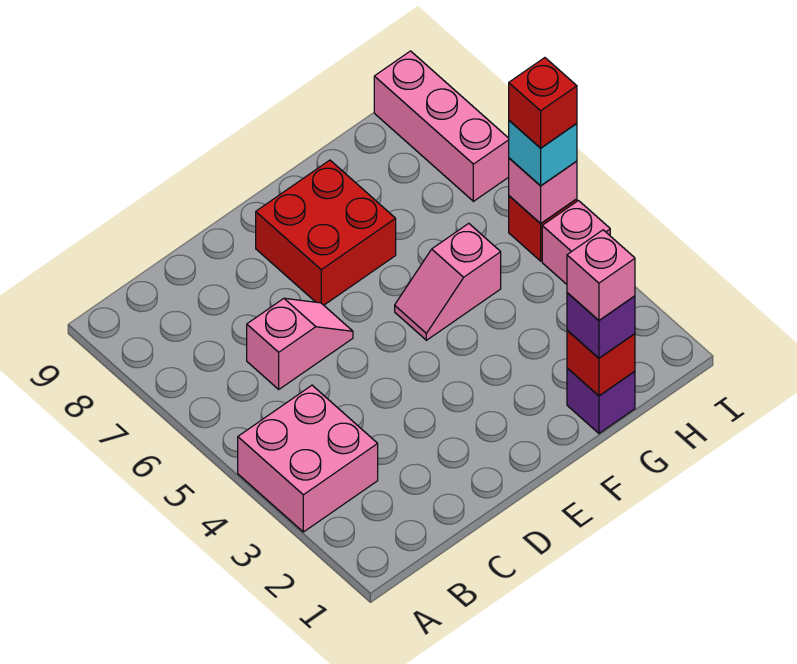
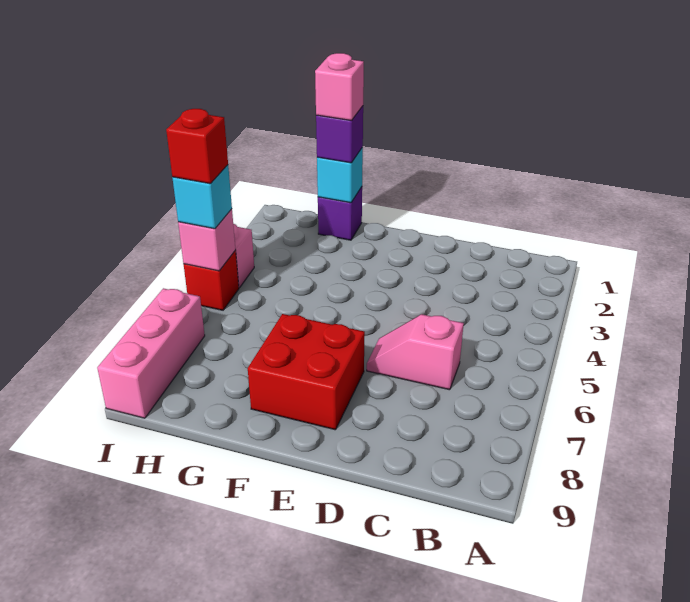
pink brick A3:B4 level 1 -> none
pink slope F5:G5 level 1 top G -> none
red brick G1 level 2 -> cyan brick G1 level 2

